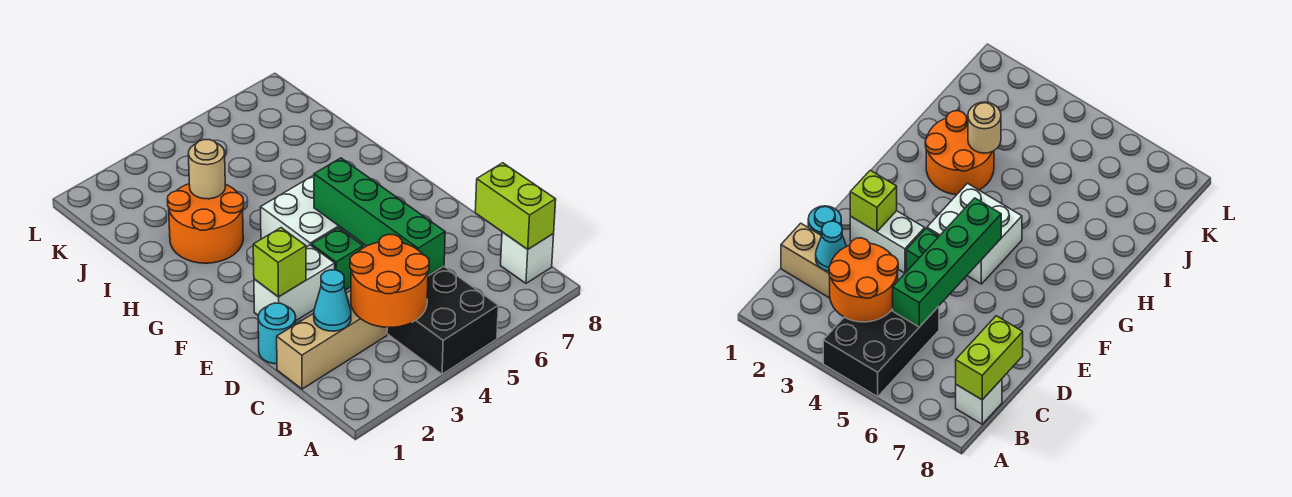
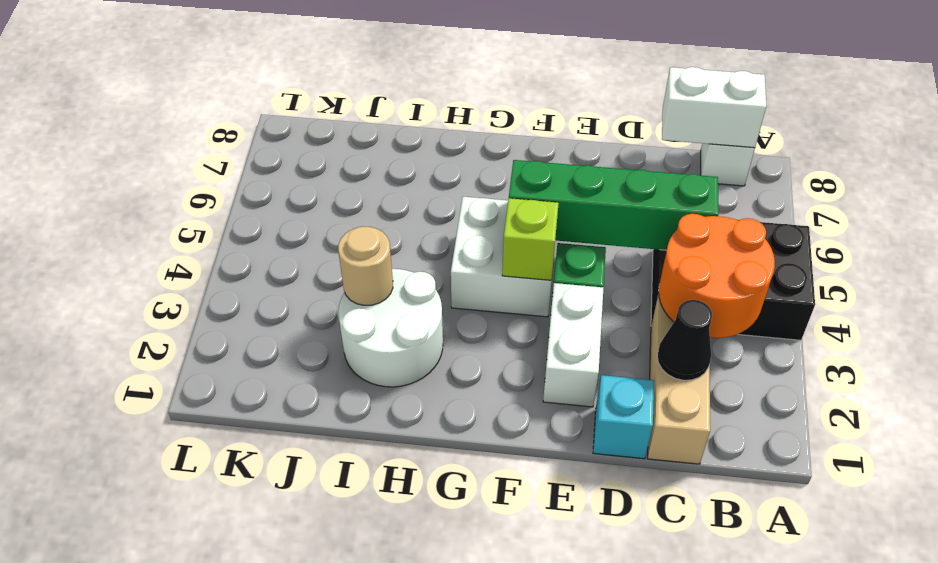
lime brick B8:C8 level 2 -> white brick B8:C8 level 2
cyan cone C2 level 2 -> black cone C2 level 2
cyan round brick D1 level 1 -> cyan brick D1 level 1
lime brick E2 level 2 -> lime brick F4 level 2
orange round brick H2:I3 level 1 -> white round brick H2:I3 level 1

